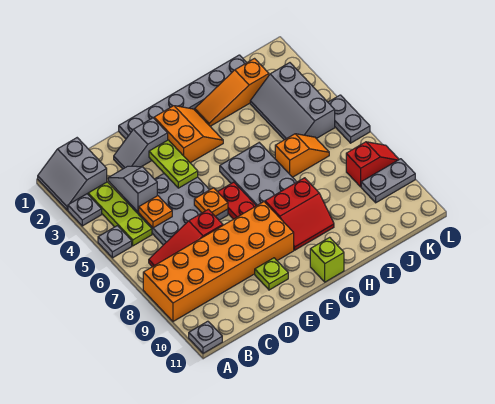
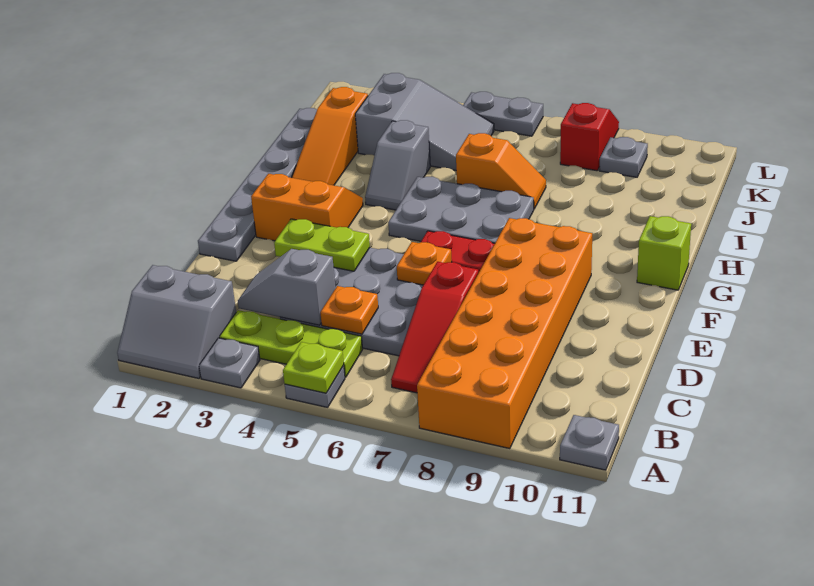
grey slope D2:E2 level 1 top E -> grey slope H4:I4 level 1 top I
lime plate E10 level 1 -> lime plate A5 level 2
red slope G8:H9 level 1 top 8 -> none
orange slope I6:J6 level 1 top I -> orange slope I6:I7 level 1 top 6
grey slope J3:K5 level 1 top K -> grey slope J3:K5 level 1 top 3
grey plate K9:L9 level 1 -> grey plate K9 level 1

